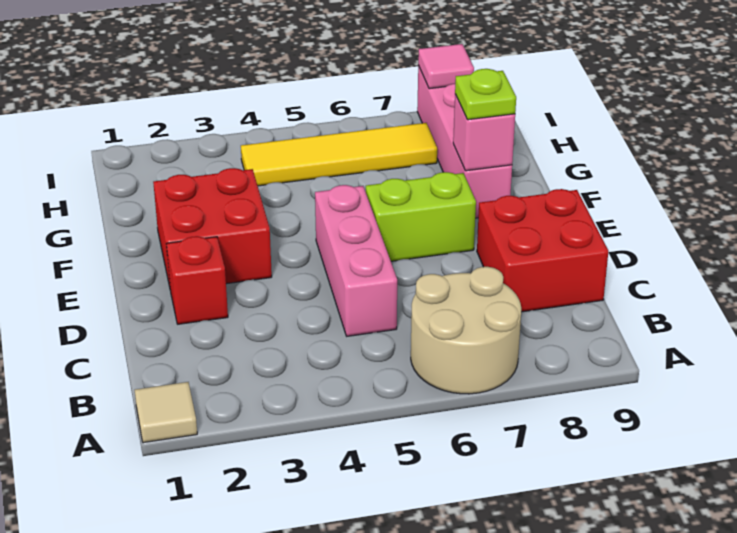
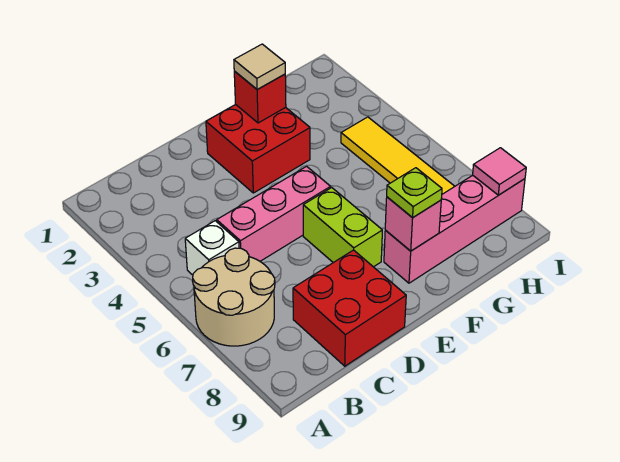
tan tile A1 level 1 -> tan tile F2 level 3
none -> white brick B5 level 1
red brick D2 level 1 -> red brick F2 level 2

